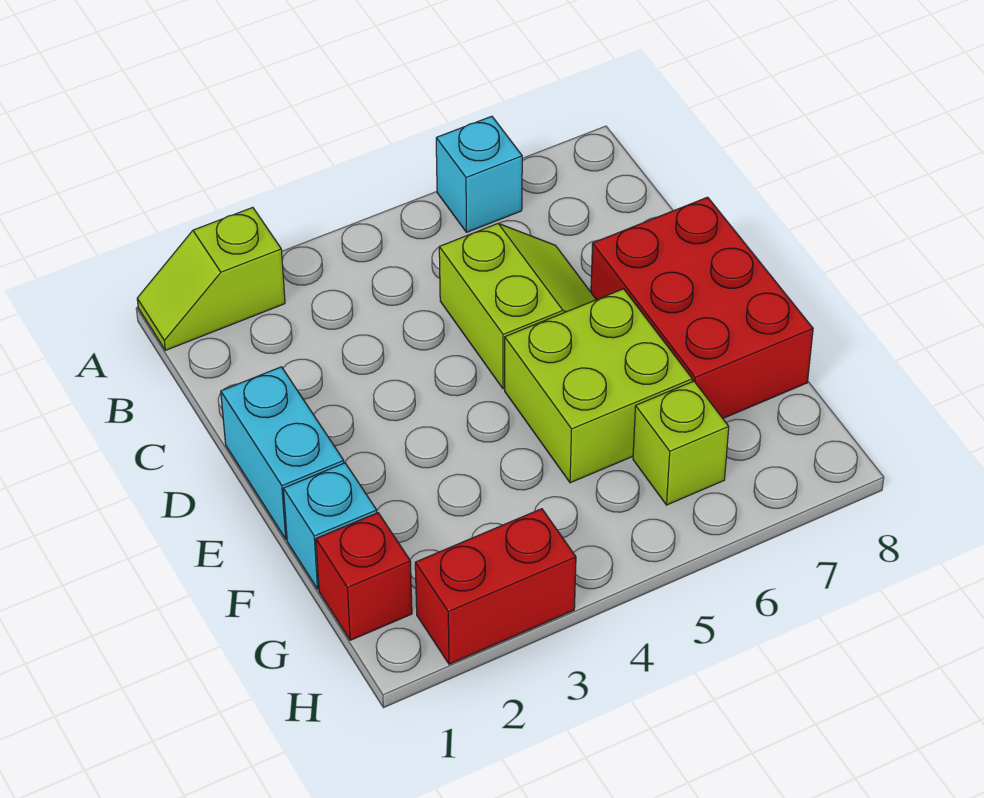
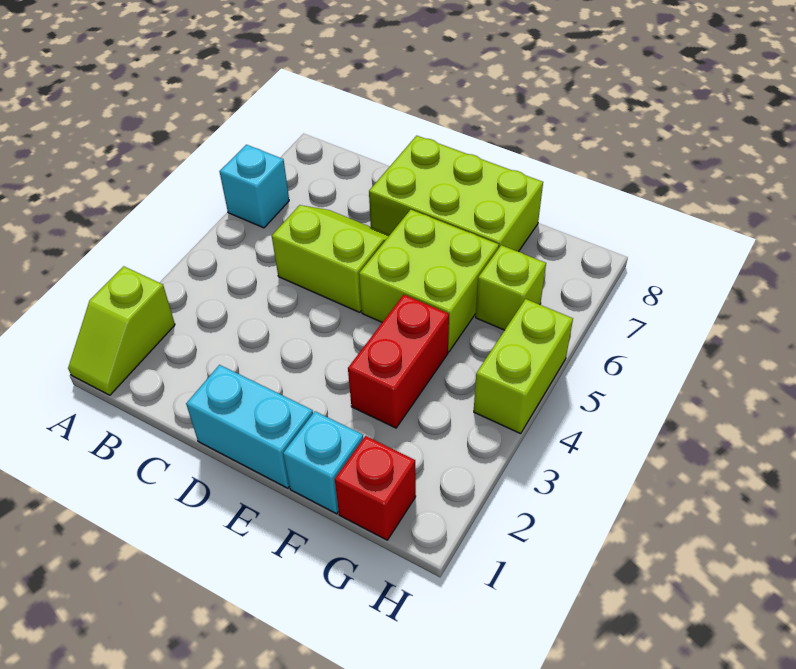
red brick D7:F8 level 1 -> lime brick D7:F8 level 1
red brick H2:H3 level 1 -> red brick F3:F4 level 1
none -> lime brick H4:H5 level 1

